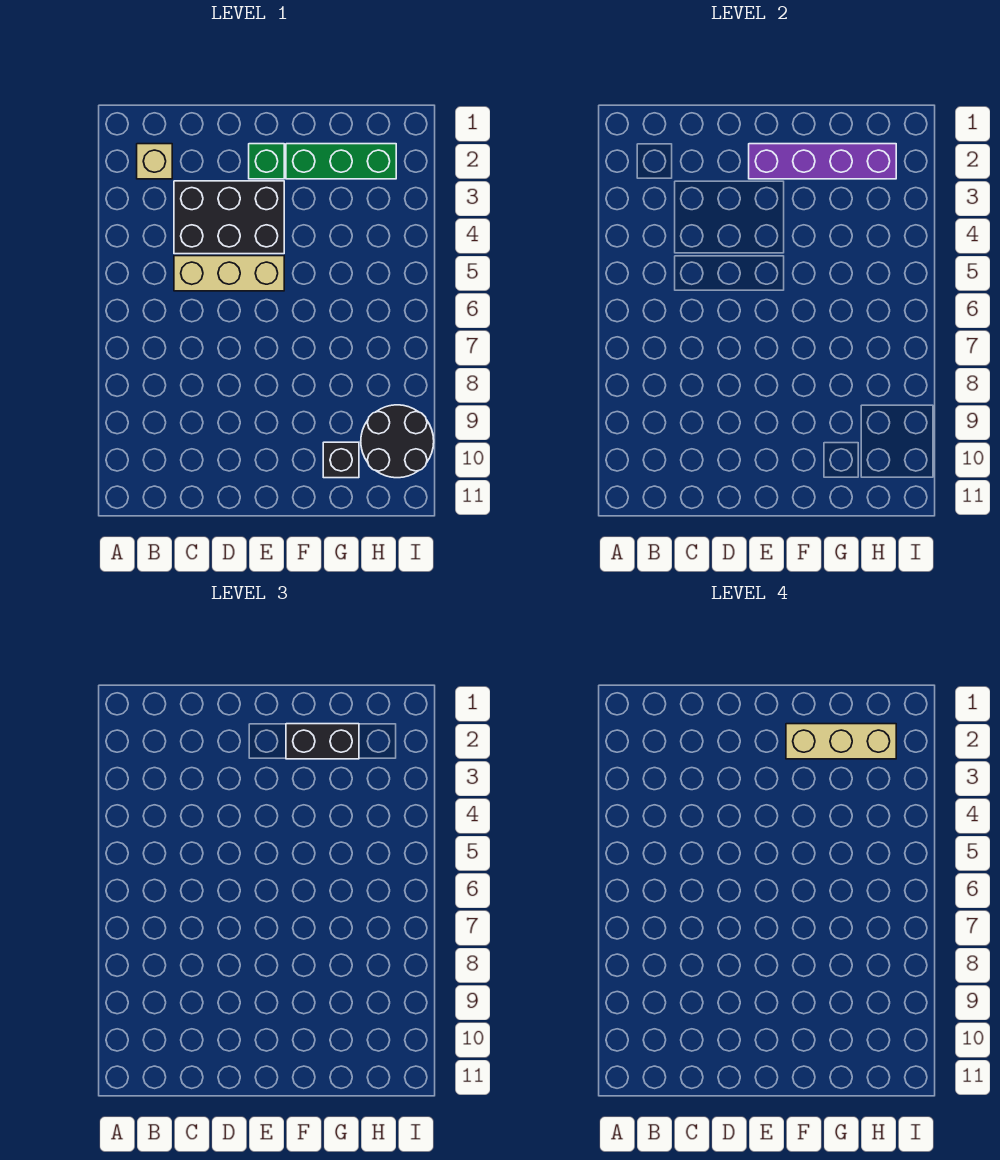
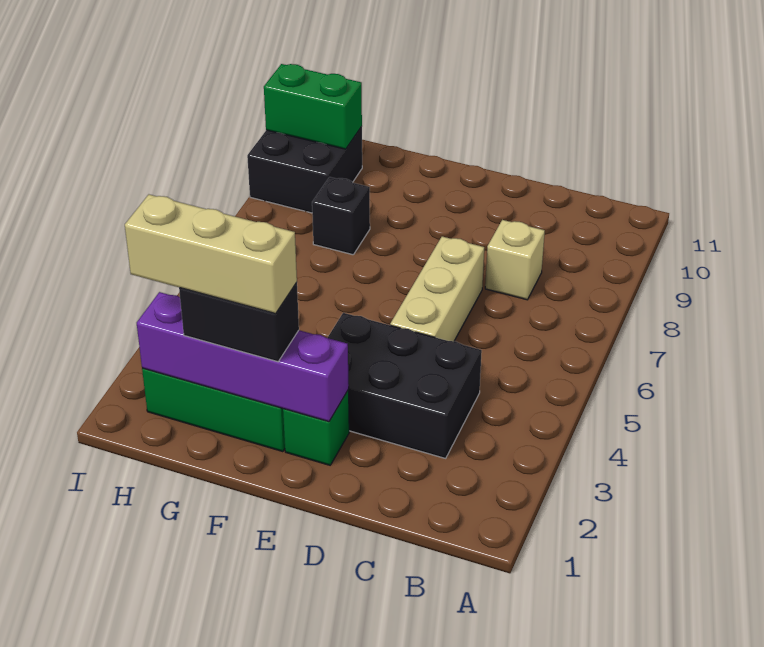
tan brick B2 level 1 -> tan brick C8 level 1
tan brick C5:E5 level 1 -> tan brick D5:D7 level 1
black brick G10 level 1 -> black brick G8 level 1
black round brick H9:I10 level 1 -> black brick H9:I10 level 1
none -> green brick H10:I10 level 2

